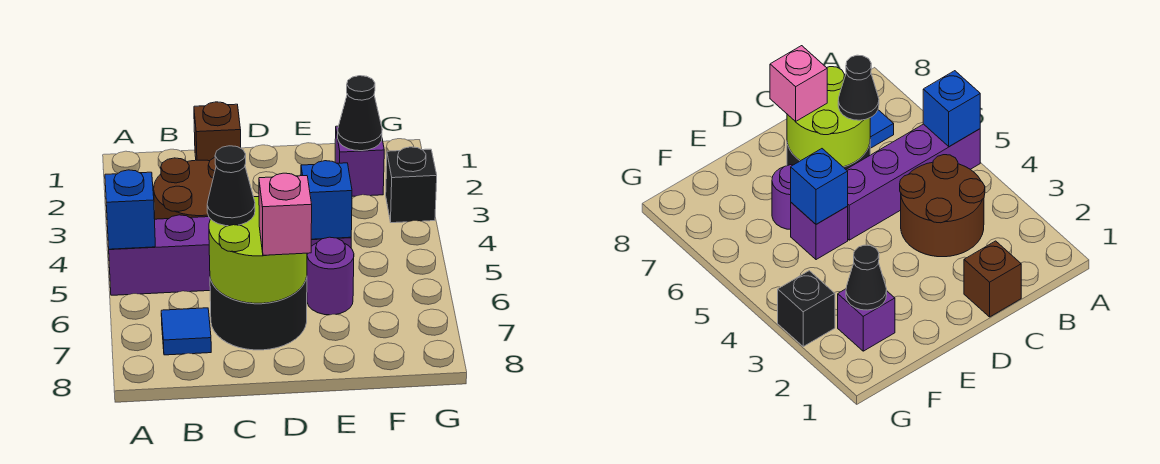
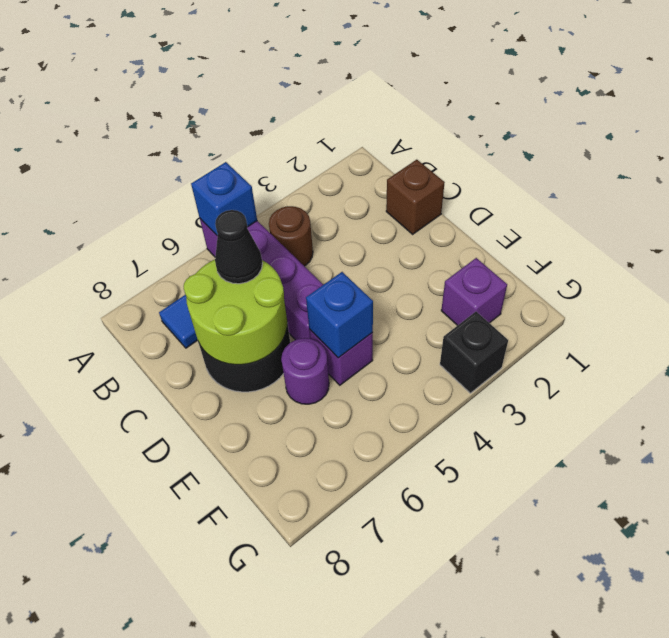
brown round brick B3:C4 level 1 -> brown round brick B4 level 1
pink brick D7 level 3 -> none
black cone F2 level 2 -> none

